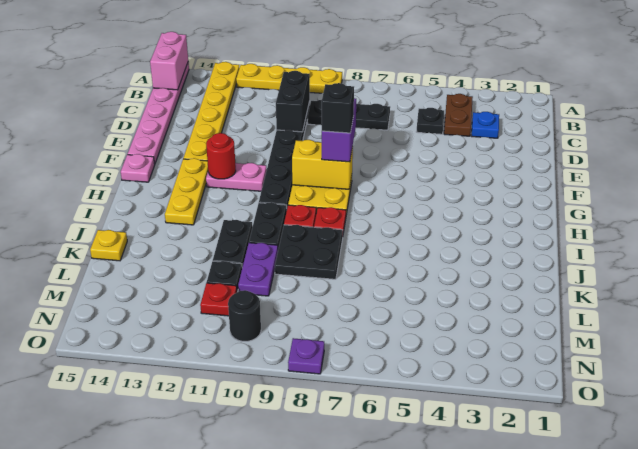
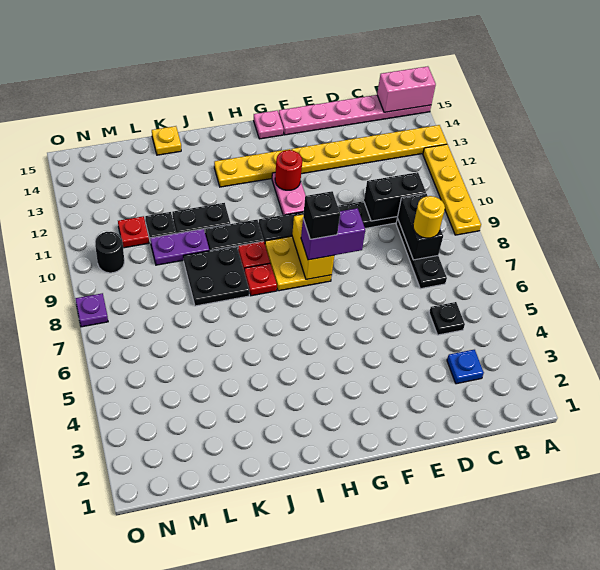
brown plate B4:C4 level 1 -> none
none -> black brick C8:C9 level 2
none -> yellow round brick C8 level 3

